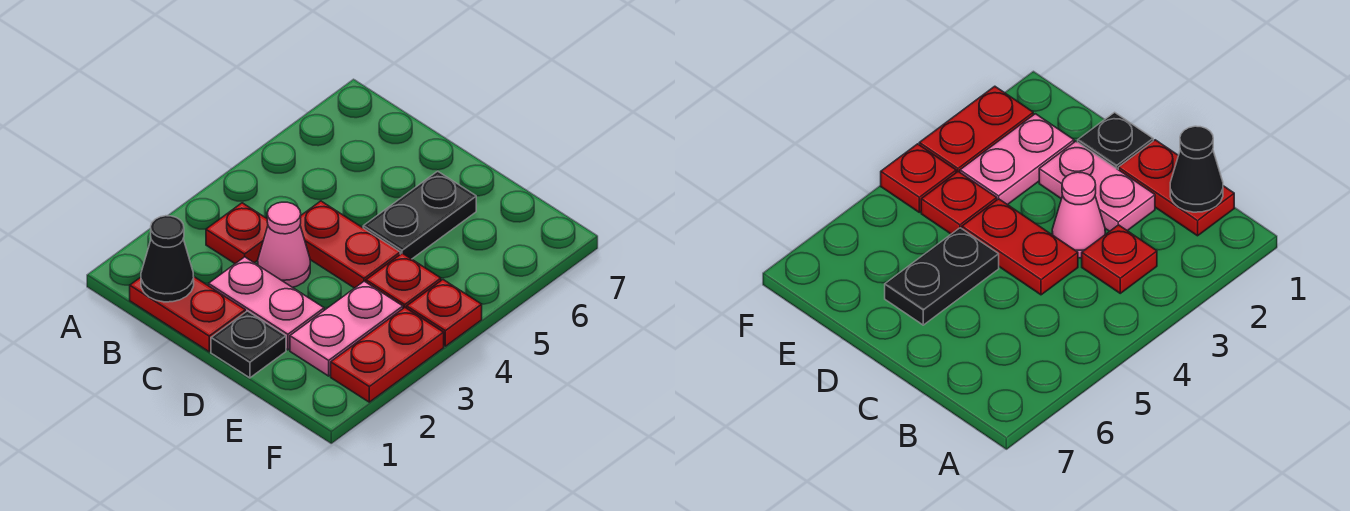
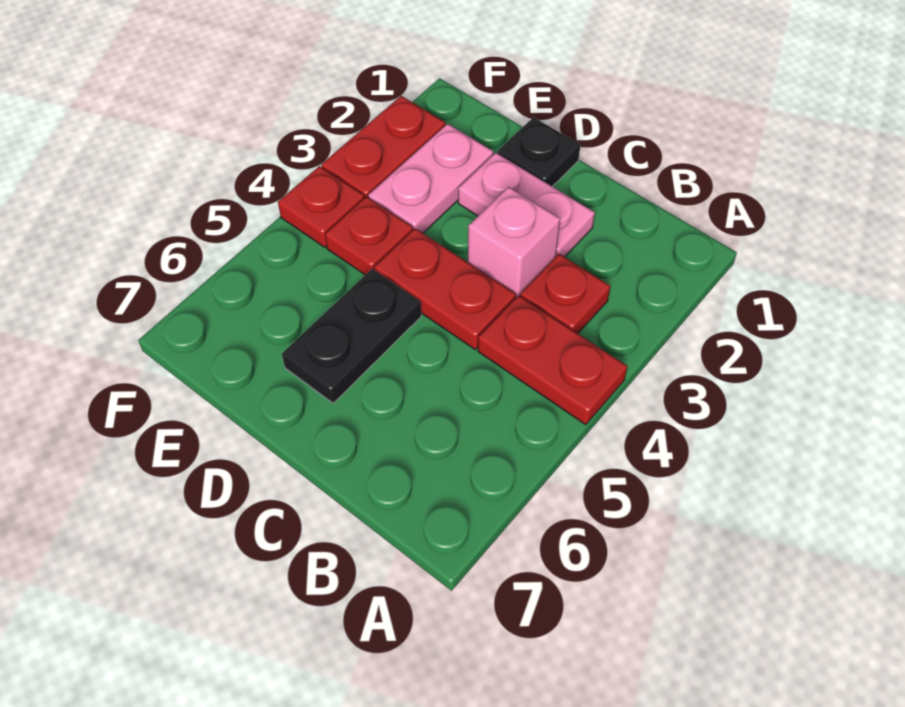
red plate B1:C1 level 1 -> red plate A4:B4 level 1
black cone B1 level 2 -> none
pink cone C3 level 1 -> pink brick C3 level 1

